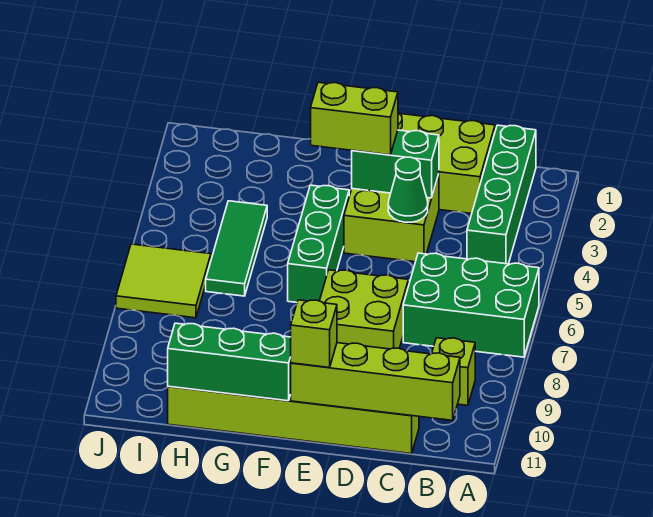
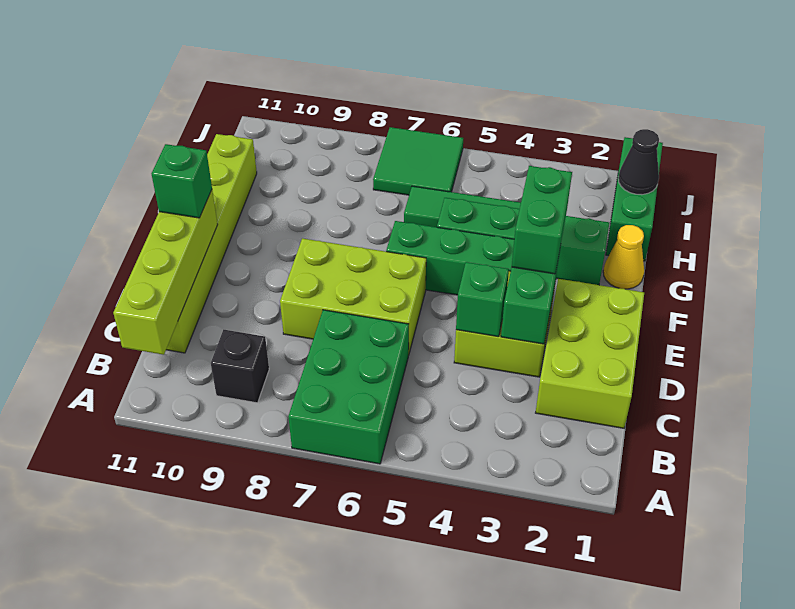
green brick B1:B4 level 1 -> green brick G2:G5 level 1
lime brick B9 level 1 -> black brick B9 level 1
green cone D4 level 2 -> green brick D4 level 2
lime brick D7:E8 level 1 -> lime brick D6:E8 level 1
lime brick E3:F3 level 3 -> green brick E3:F3 level 3
lime brick E11 level 3 -> green brick E11 level 3
green brick F11:H11 level 2 -> green brick H1:J1 level 1
none -> yellow cone G1 level 1
none -> black cone I1 level 2
lime tile I6:J7 level 1 -> green tile I6:J7 level 1

